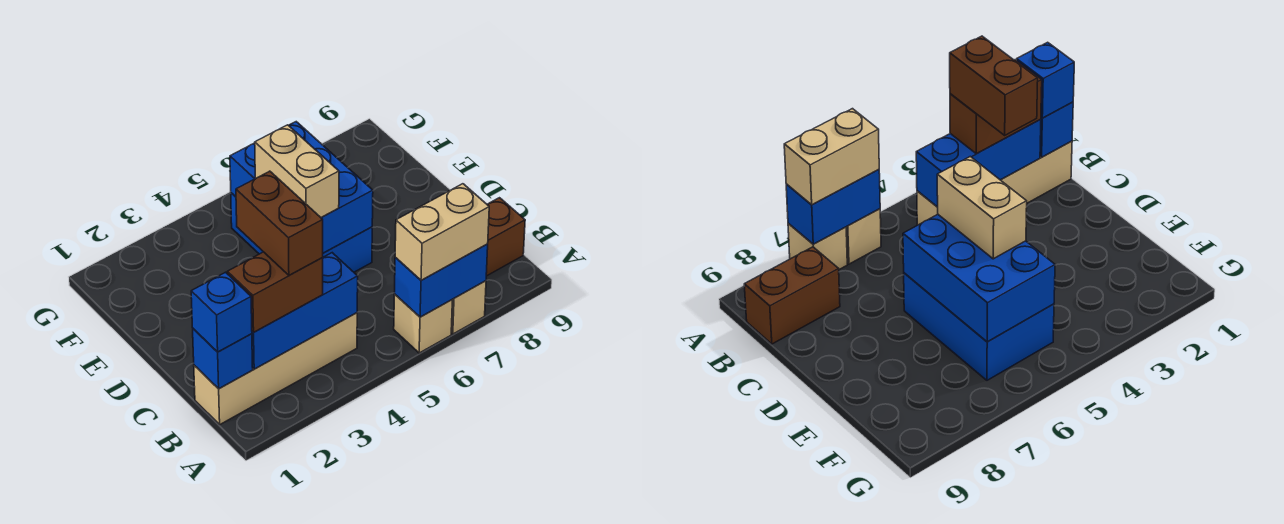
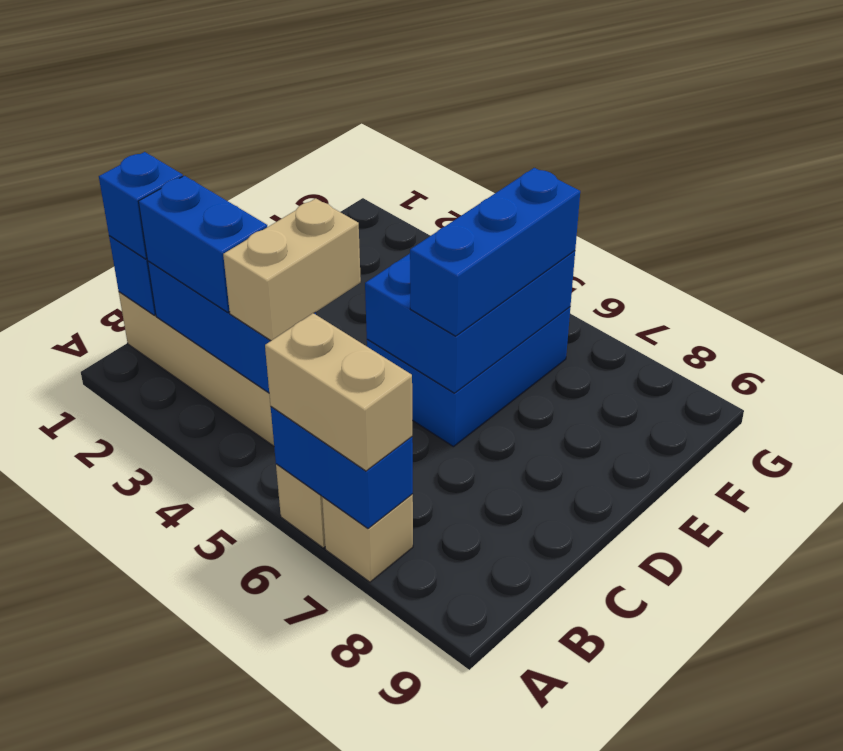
brown brick B2:B3 level 3 -> blue brick B2:B3 level 3
brown brick B3:C3 level 4 -> none
brown brick B8:B9 level 1 -> none
tan brick D5:E5 level 3 -> tan brick B4:C4 level 3
none -> blue brick D6:F6 level 3

